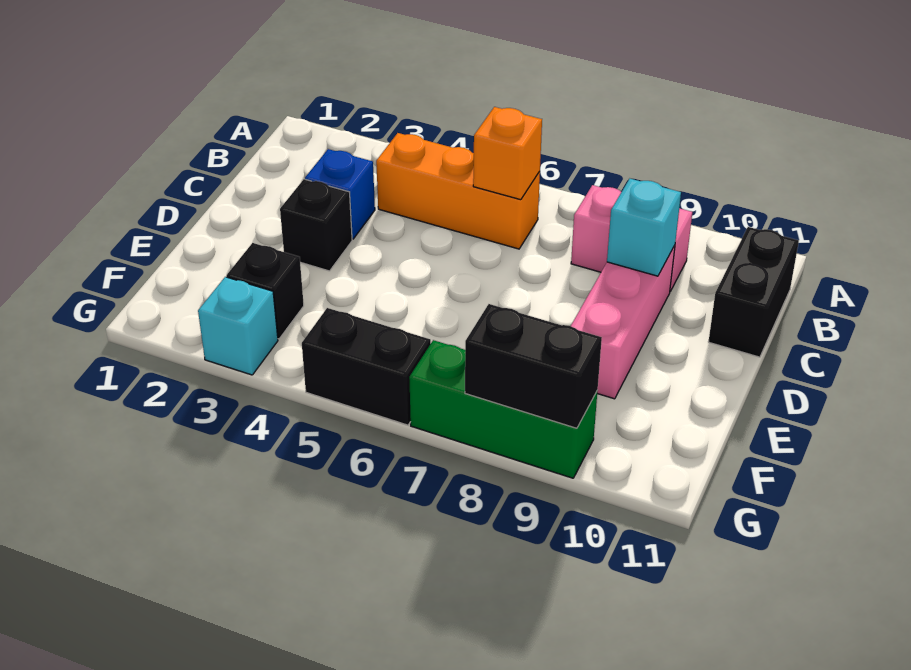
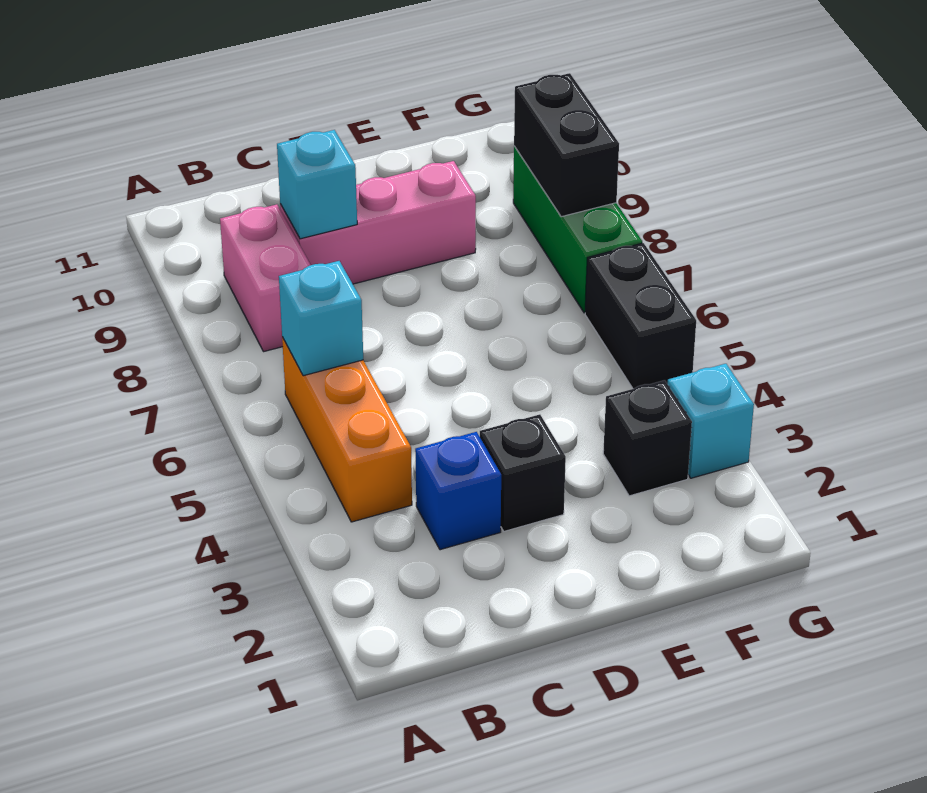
orange brick B6 level 2 -> cyan brick B6 level 2
black brick B11:C11 level 1 -> none

